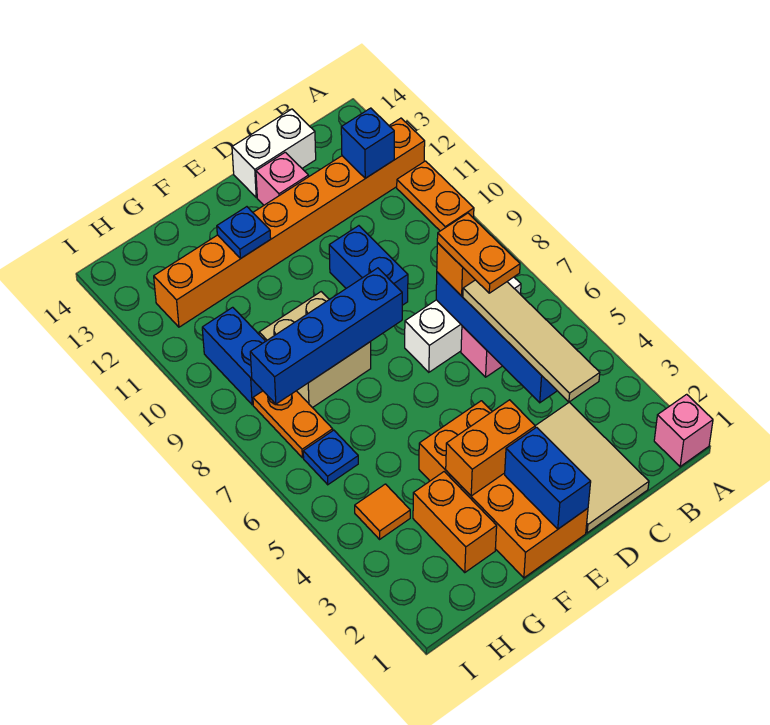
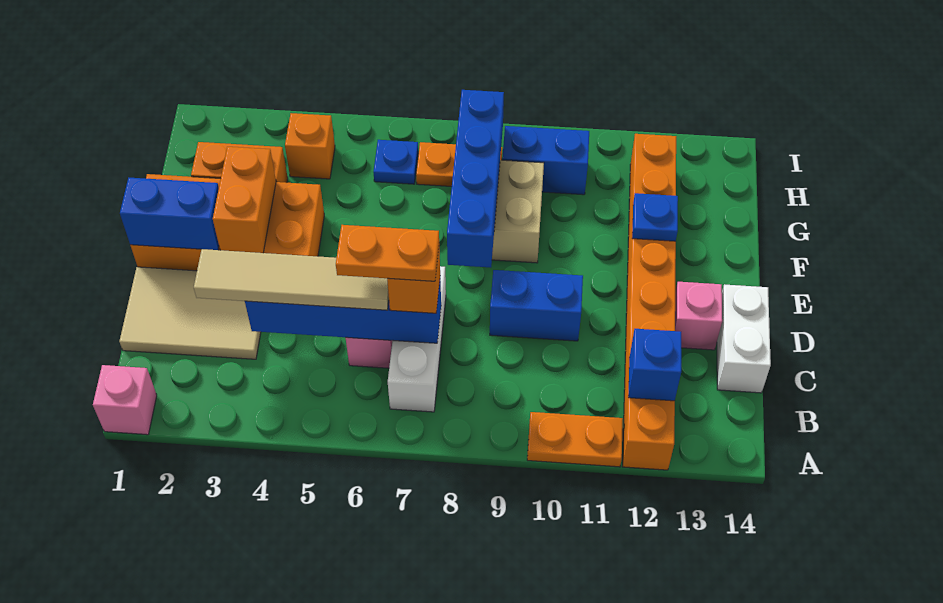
orange tile H4 level 1 -> orange brick H4 level 1

